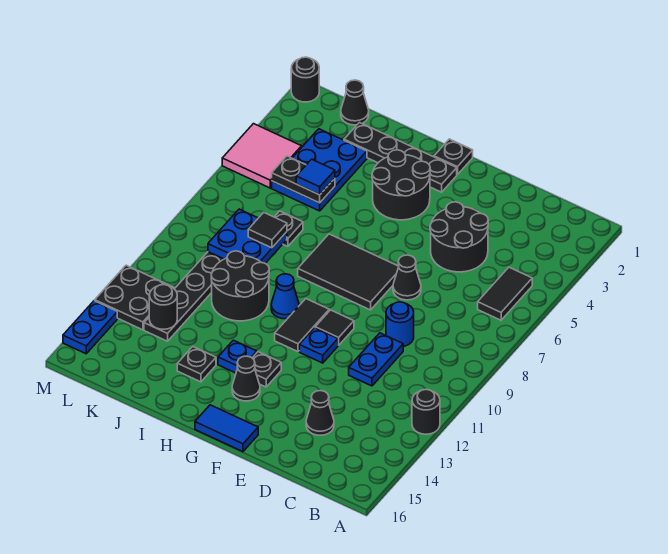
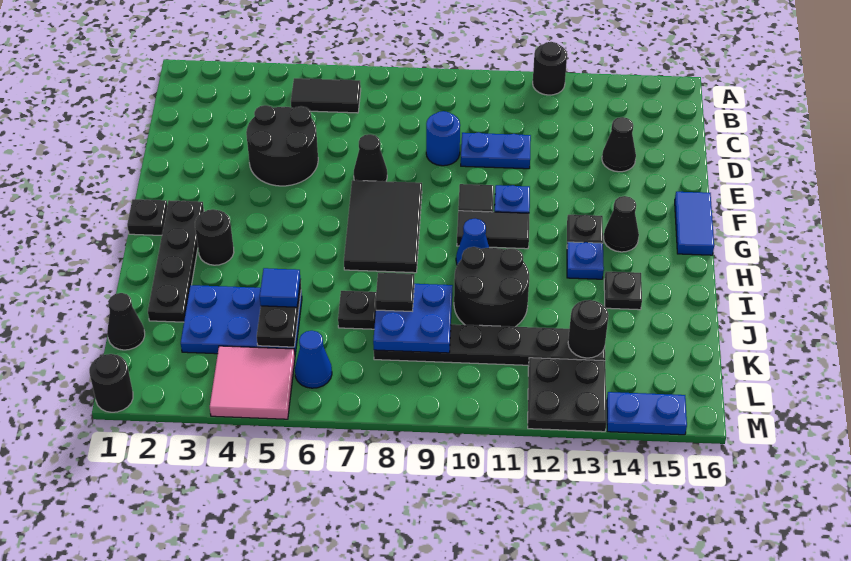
black round brick G3:H4 level 1 -> black round brick H3 level 1
none -> blue cone L6 level 1

